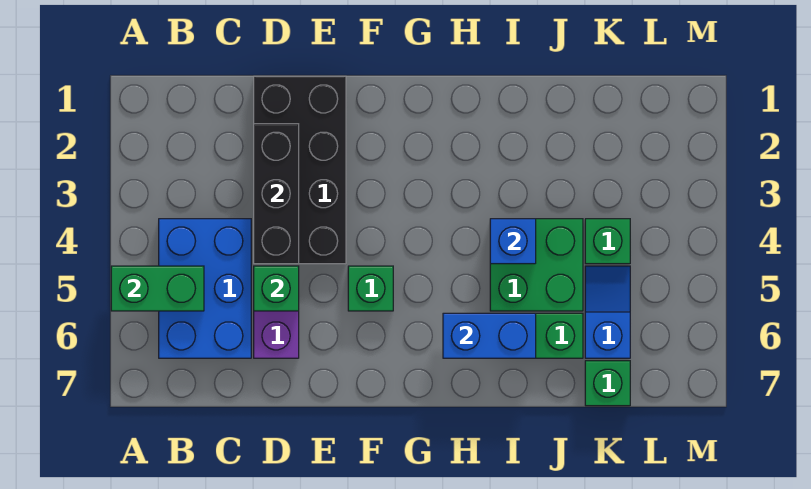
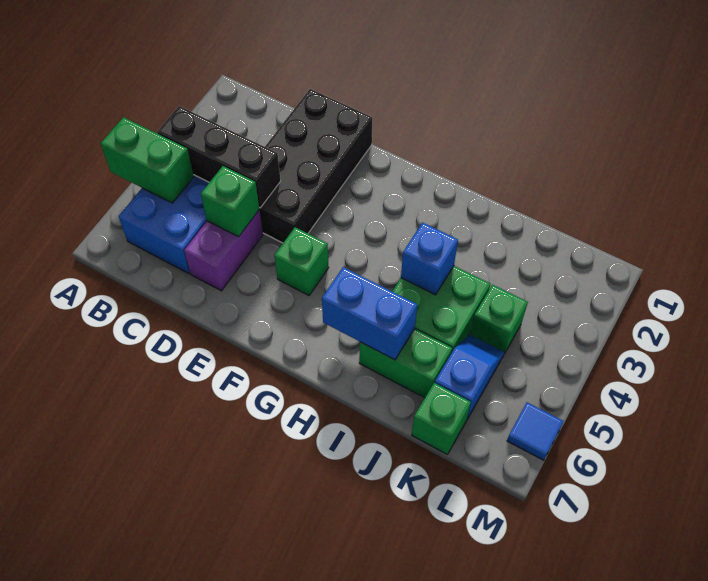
black brick D2:D4 level 2 -> black brick B4:D4 level 2
none -> blue tile M6 level 1

